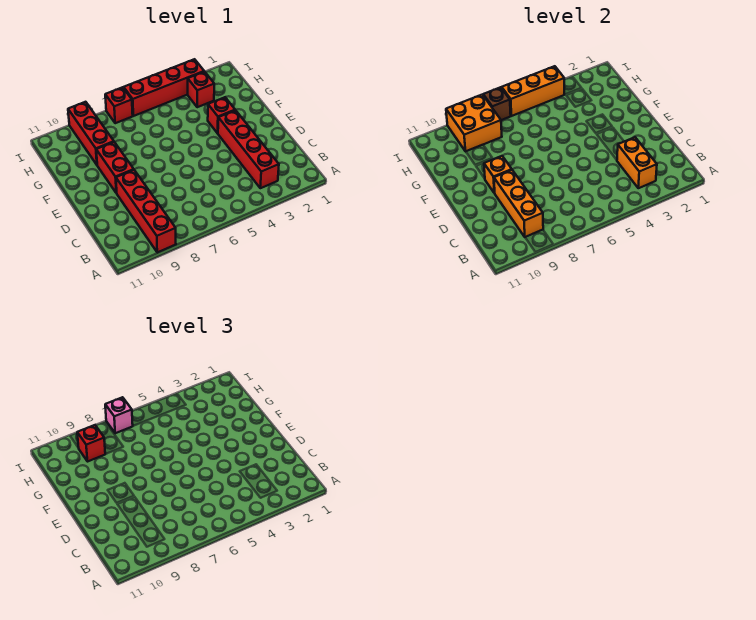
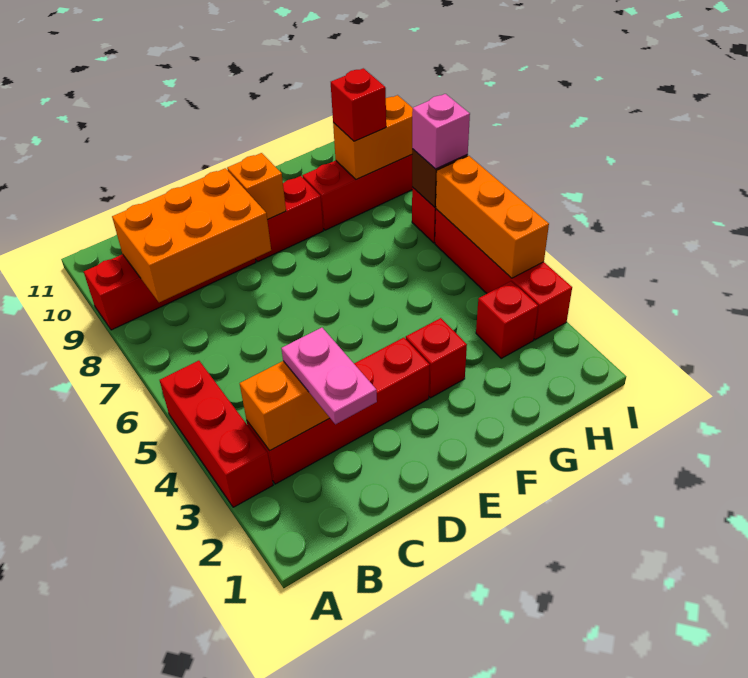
none -> red brick A3:A5 level 1
orange brick B9:D9 level 2 -> orange brick B8:D9 level 2
none -> pink plate C2:C3 level 3
orange brick H8:I9 level 2 -> orange brick H9:I9 level 2

